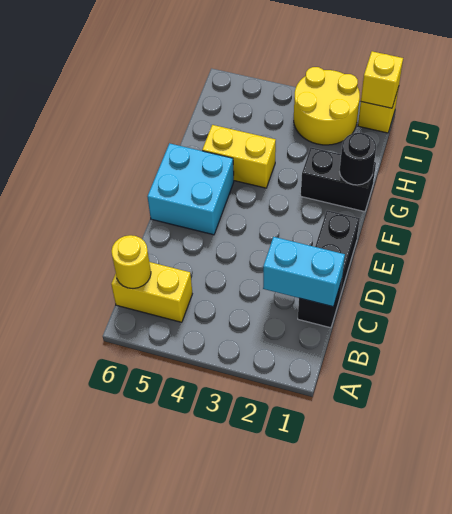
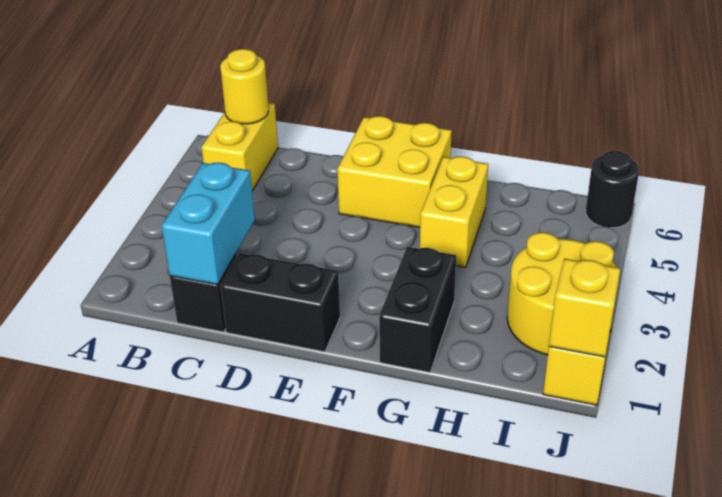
cyan brick E5:F6 level 1 -> yellow brick E5:F6 level 1
black round brick G1 level 2 -> black round brick J6 level 1

